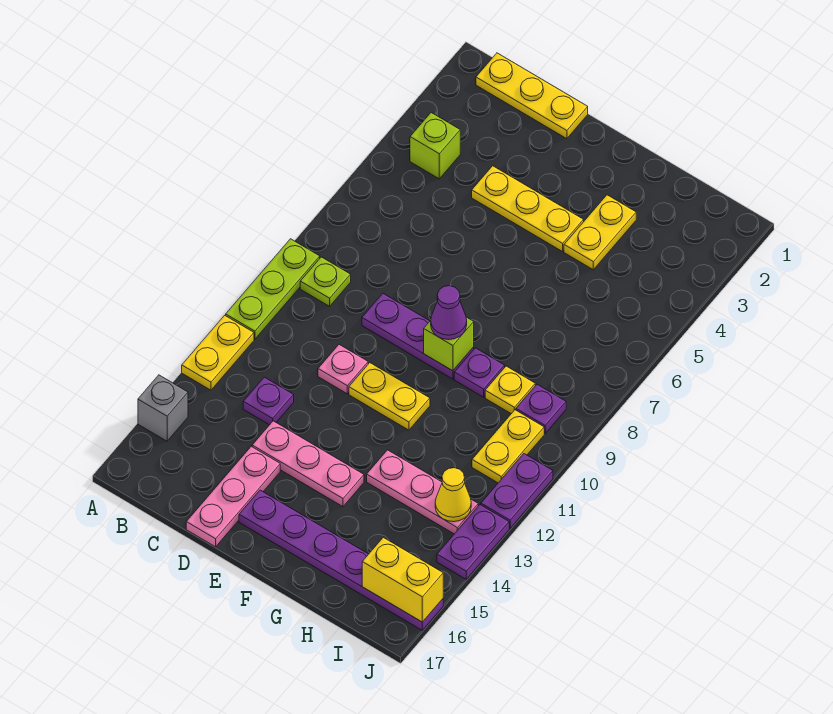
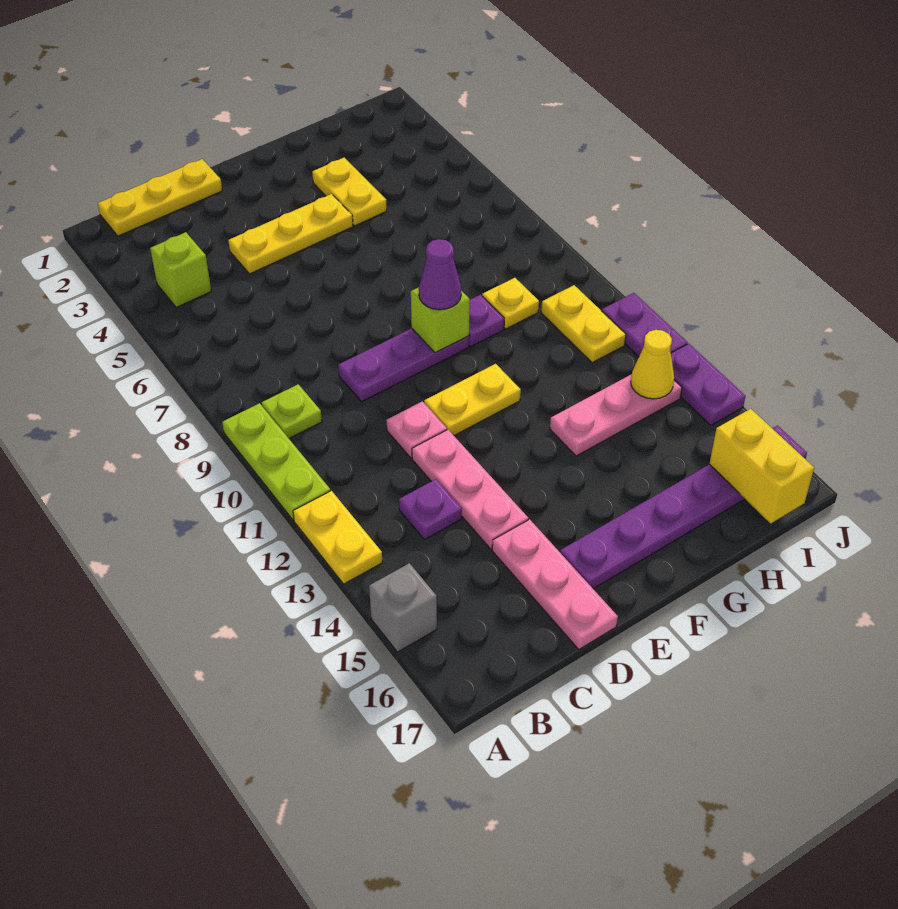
pink plate D14:F14 level 1 -> pink plate D12:D14 level 1
purple plate I9 level 1 -> none
yellow brick I16:J16 level 2 -> yellow brick I16:I17 level 2

